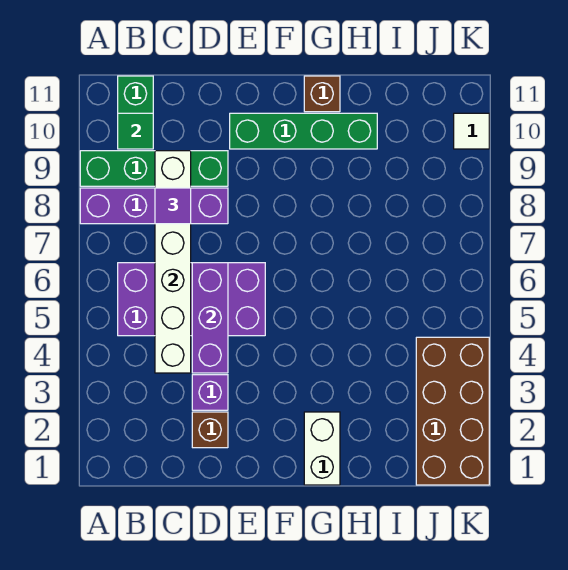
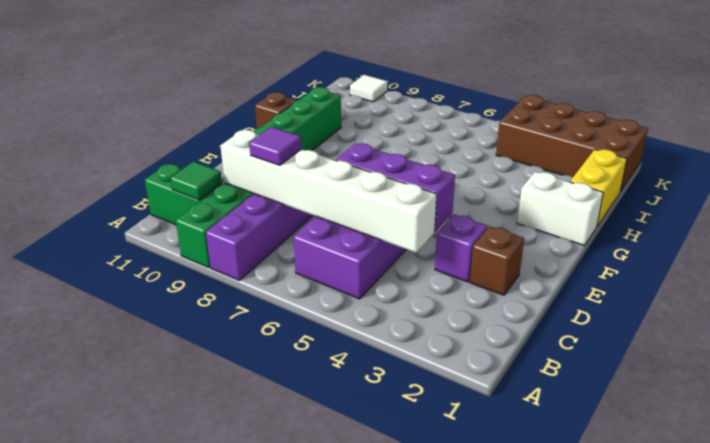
none -> yellow brick H1:I1 level 1

